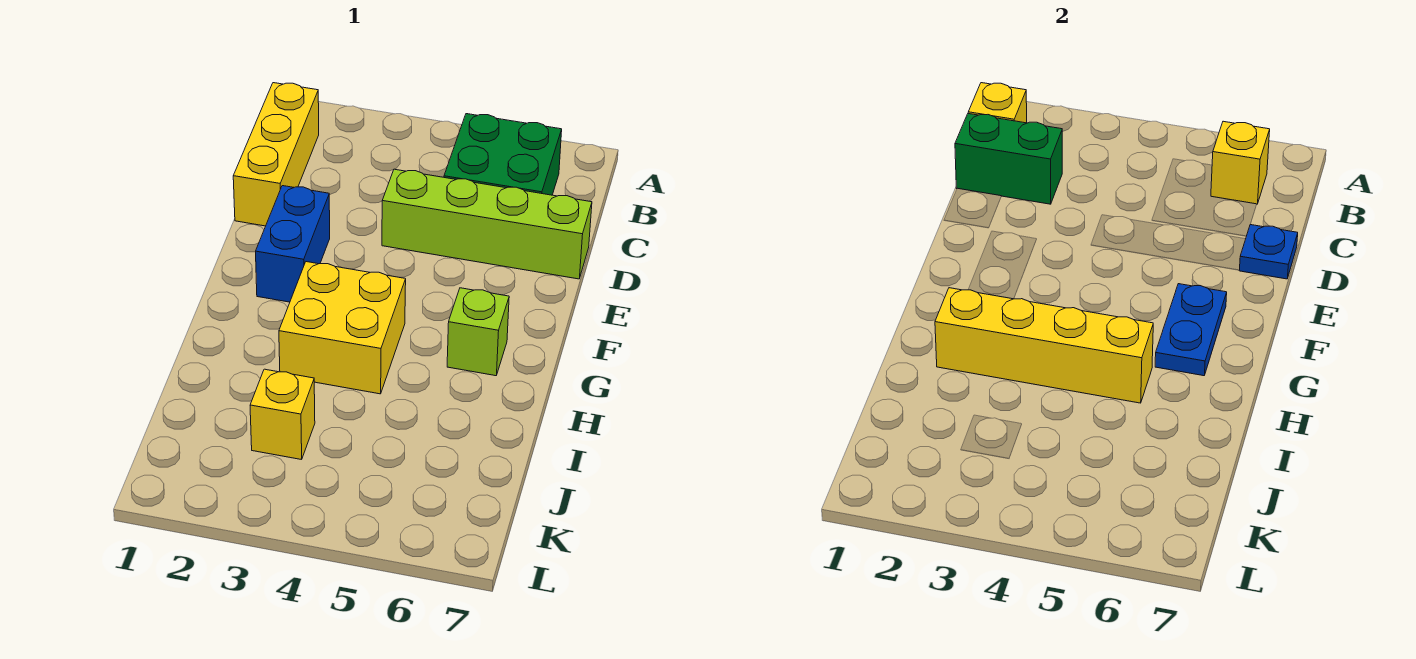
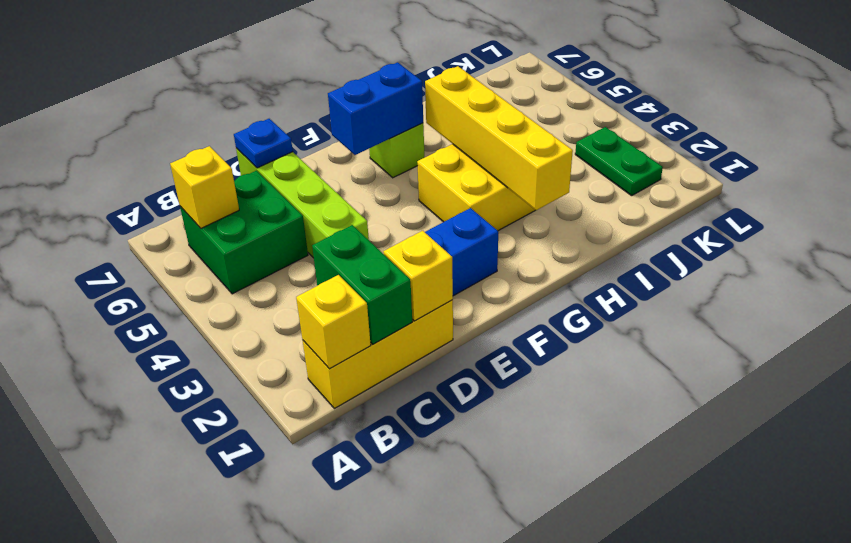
blue plate F6:G6 level 2 -> blue brick F6:G6 level 2
yellow brick J3 level 1 -> yellow brick D1 level 2
none -> green plate K2:K3 level 1

